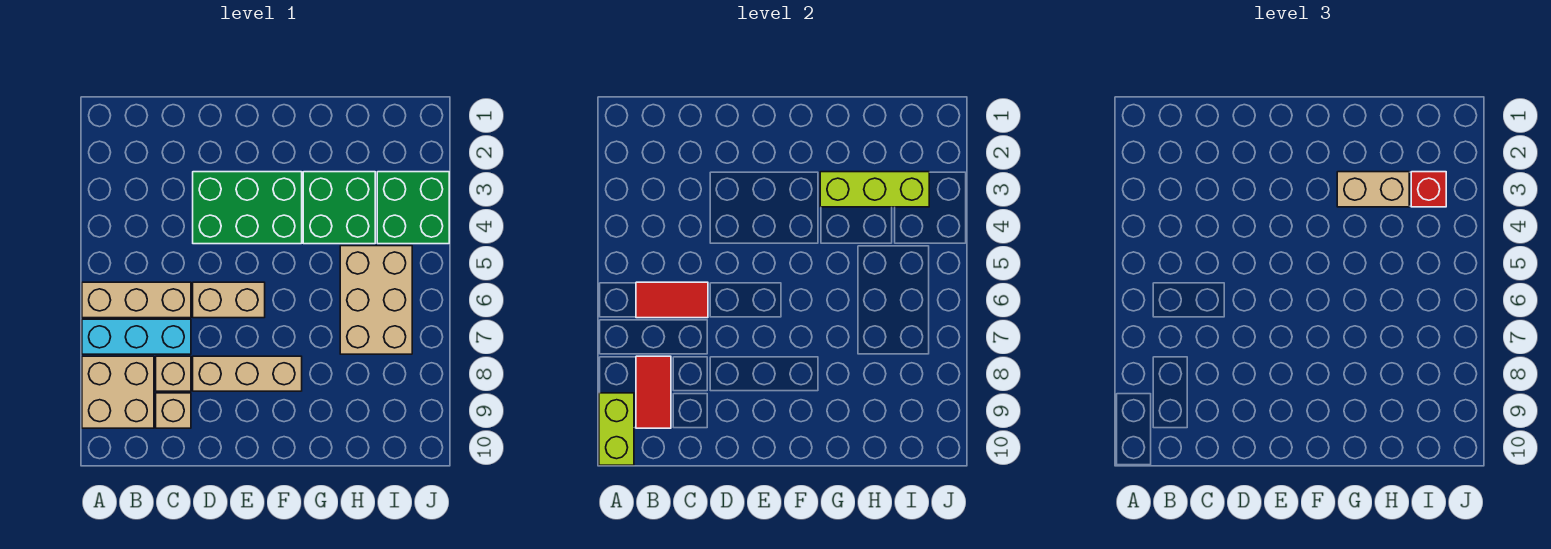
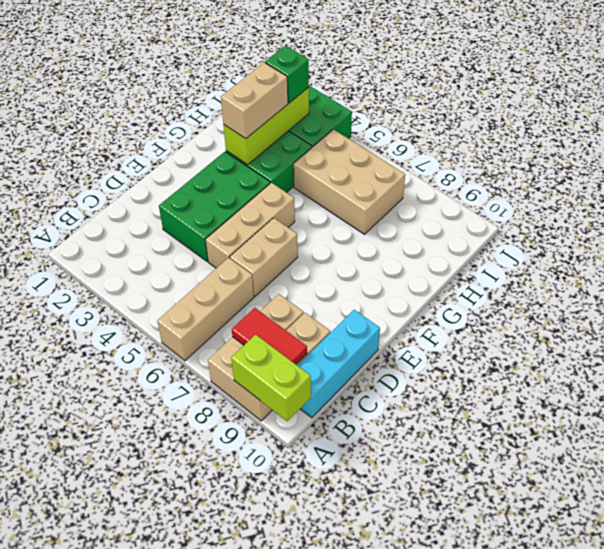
cyan brick A7:C7 level 1 -> cyan brick B10:D10 level 1
red tile B6:C6 level 2 -> none
tan brick D8:F8 level 1 -> tan brick D5:F5 level 1
red brick I3 level 3 -> green brick I3 level 3

